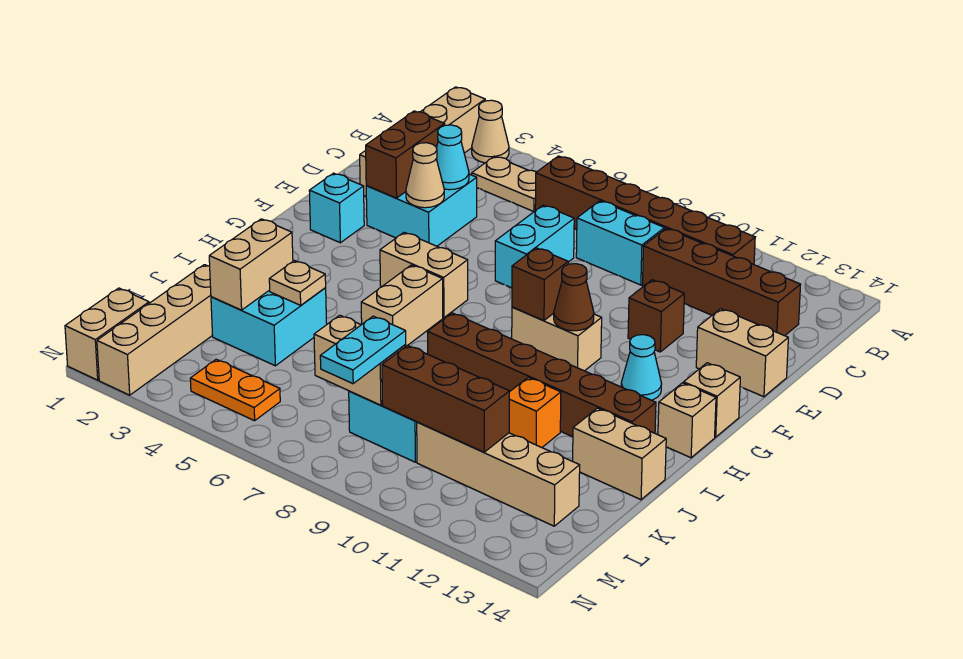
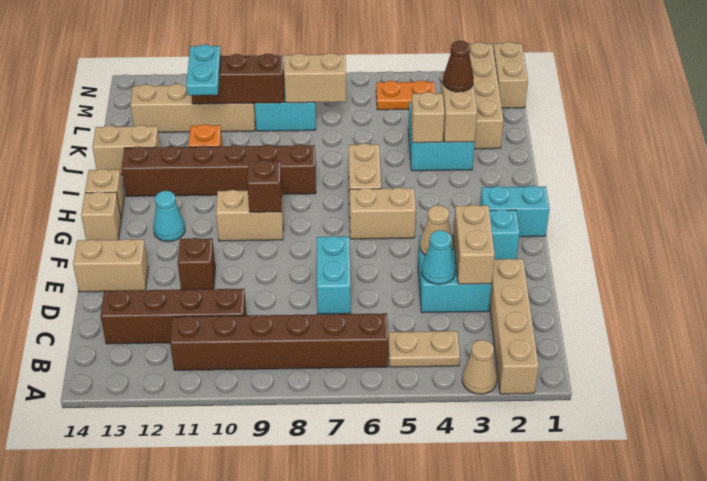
cyan brick C8:C9 level 1 -> cyan brick G1:G2 level 1
brown brick D3:E3 level 2 -> tan brick D3:E3 level 2
brown cone G10 level 2 -> brown cone K3 level 3
tan plate J4 level 2 -> tan brick J4 level 2
cyan plate L8:M8 level 3 -> cyan plate K11:L11 level 3

